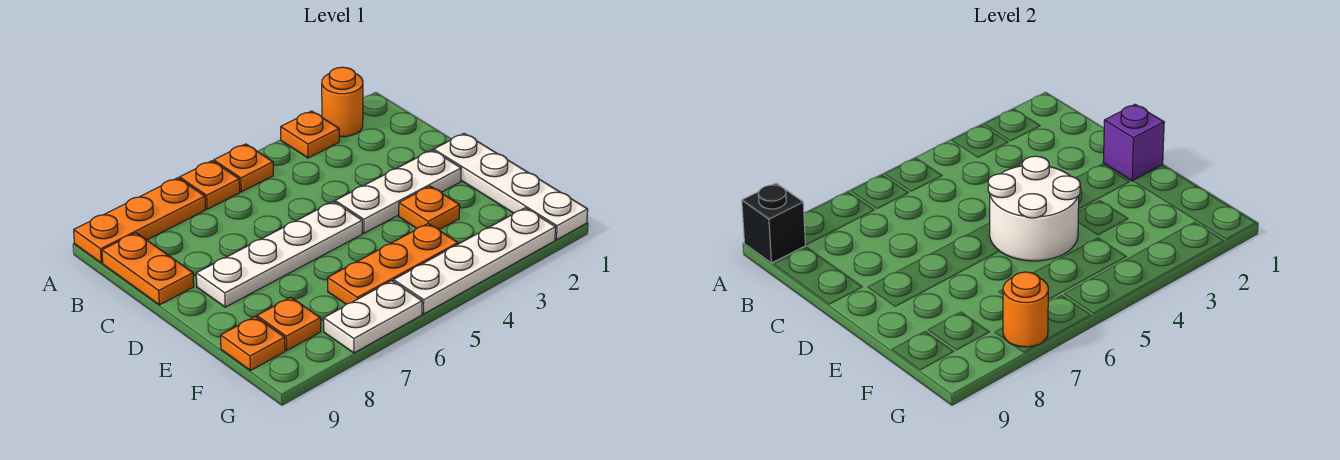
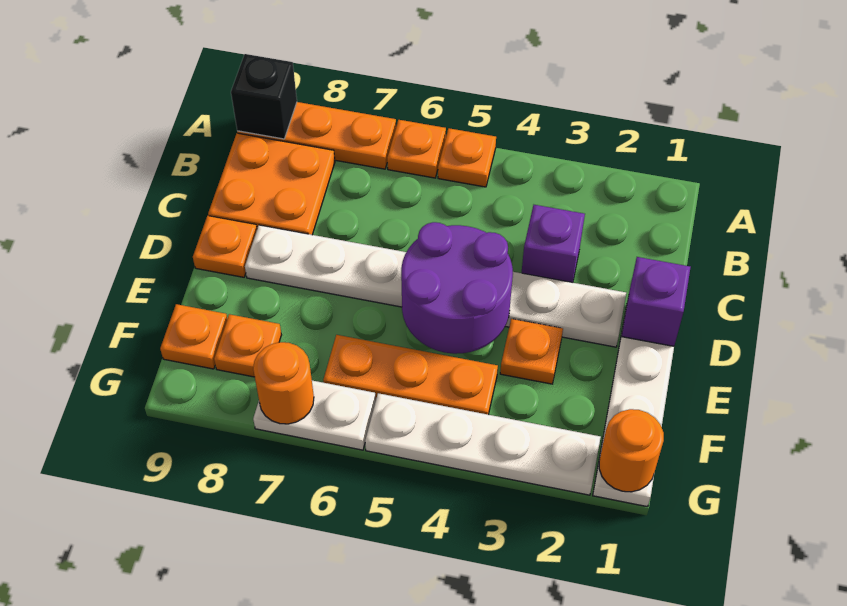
orange round brick A2 level 1 -> orange round brick G1 level 2
orange plate A3 level 1 -> orange plate D9 level 1
orange plate B9:C9 level 1 -> orange plate B8:C9 level 1
none -> purple brick C3 level 1
white round brick D4:E5 level 2 -> purple round brick D4:E5 level 2

